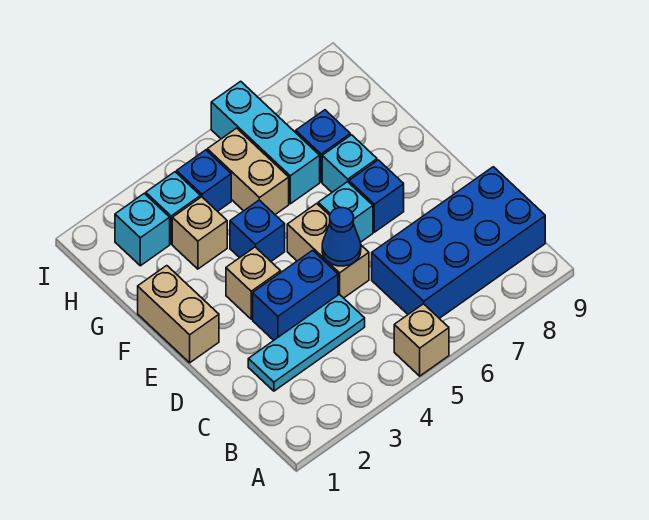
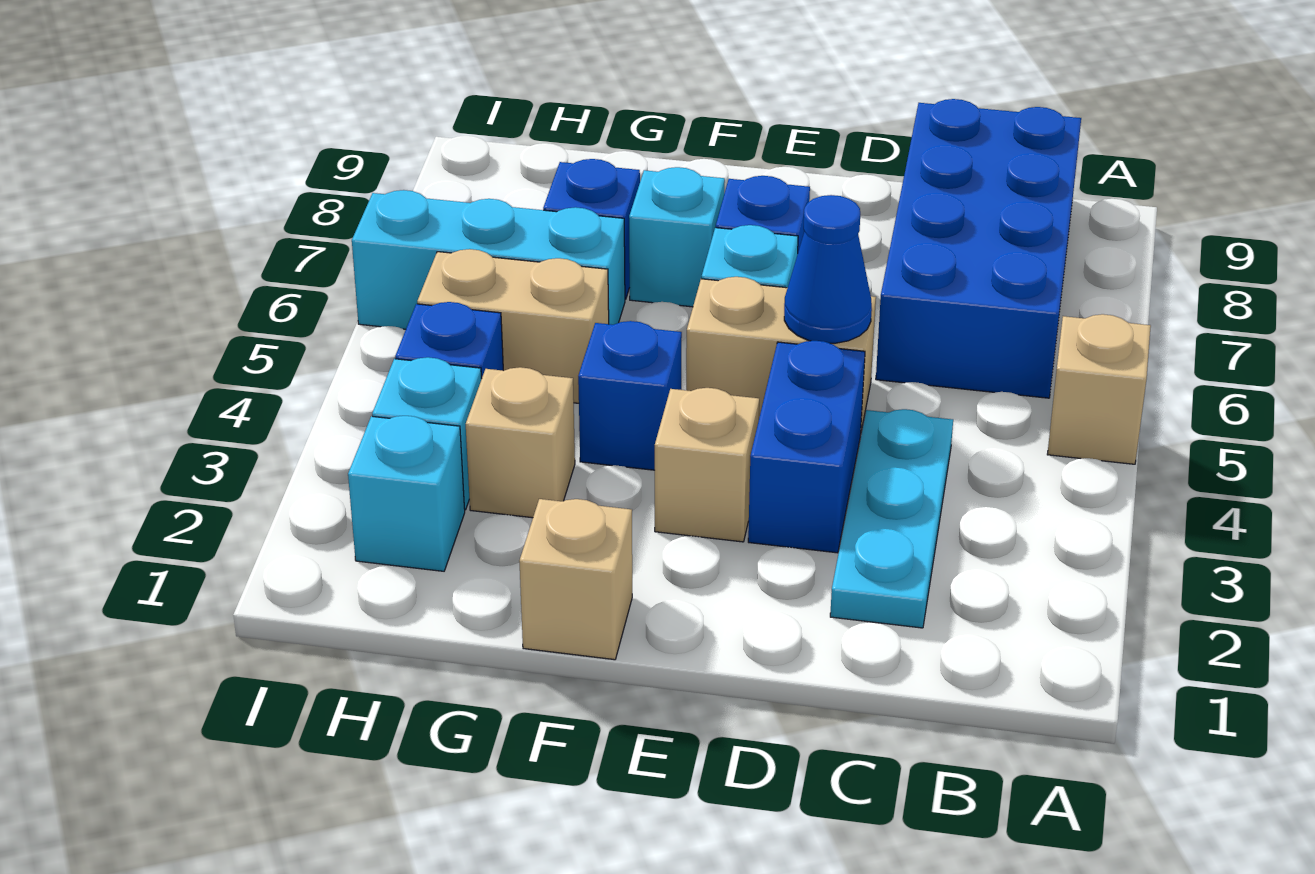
tan brick E1:F1 level 1 -> tan brick F1 level 1

